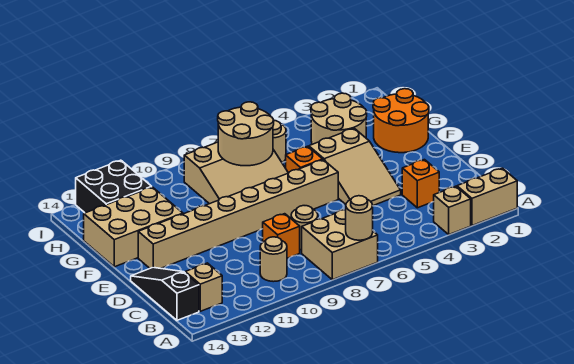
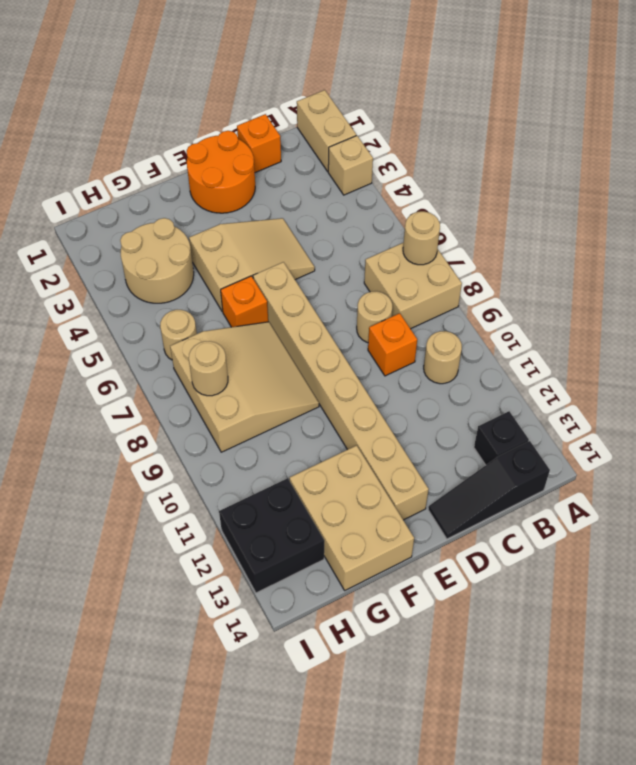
tan brick B13 level 1 -> black brick B13 level 1
orange brick C3 level 1 -> orange brick C1 level 1
orange round brick F1:G2 level 1 -> orange round brick D1:E2 level 1
tan round brick G7:H8 level 2 -> tan round brick H8 level 2

